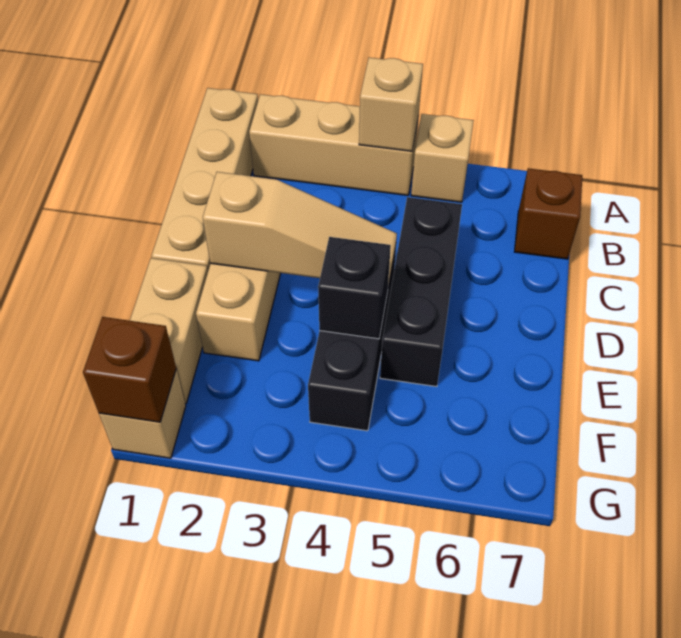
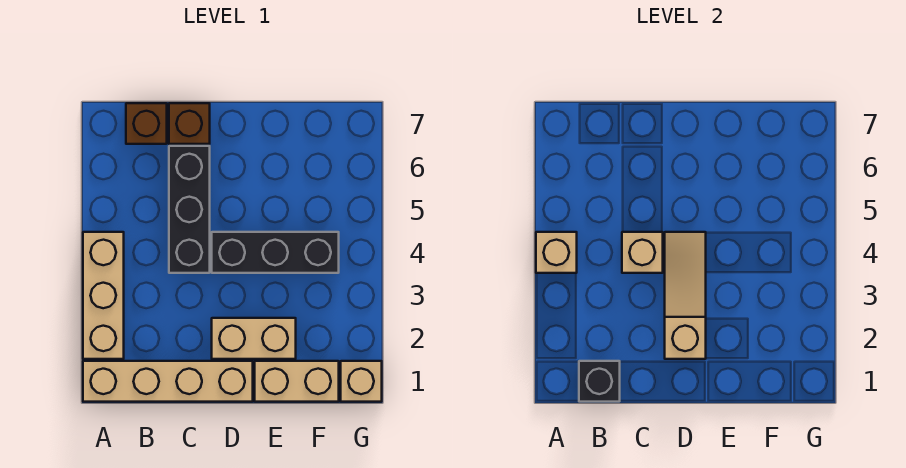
tan brick A5 level 1 -> tan brick C4 level 2
black brick C5:E5 level 1 -> black brick C4:C6 level 1
black brick E4 level 2 -> black brick B1 level 2
brown brick G1 level 2 -> brown brick C7 level 1

